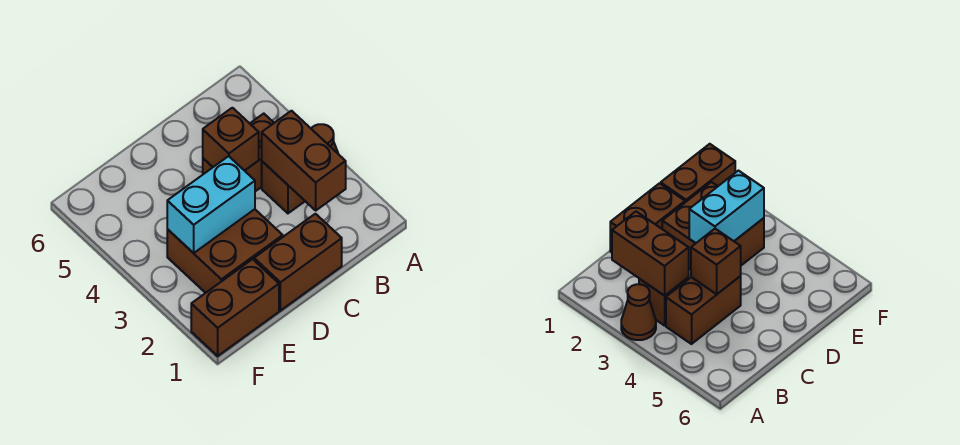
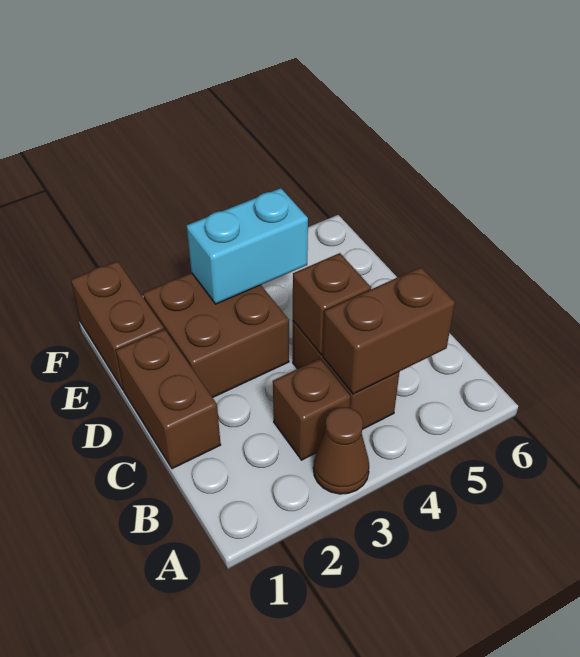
brown brick B2:B3 level 2 -> brown brick B4:B5 level 2
cyan brick D3:E3 level 2 -> cyan brick E3:E4 level 2

